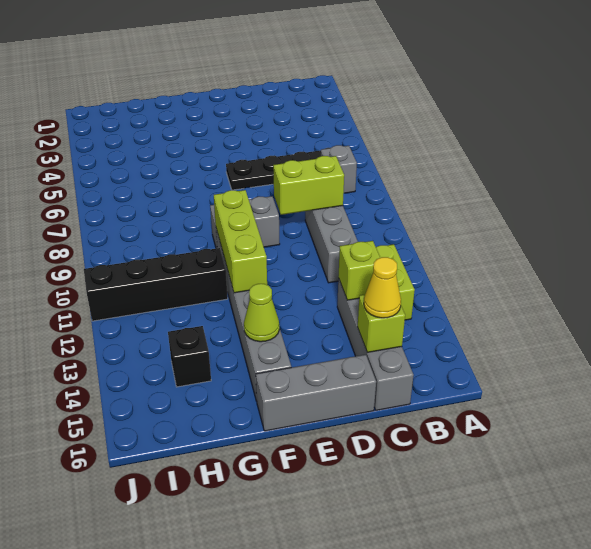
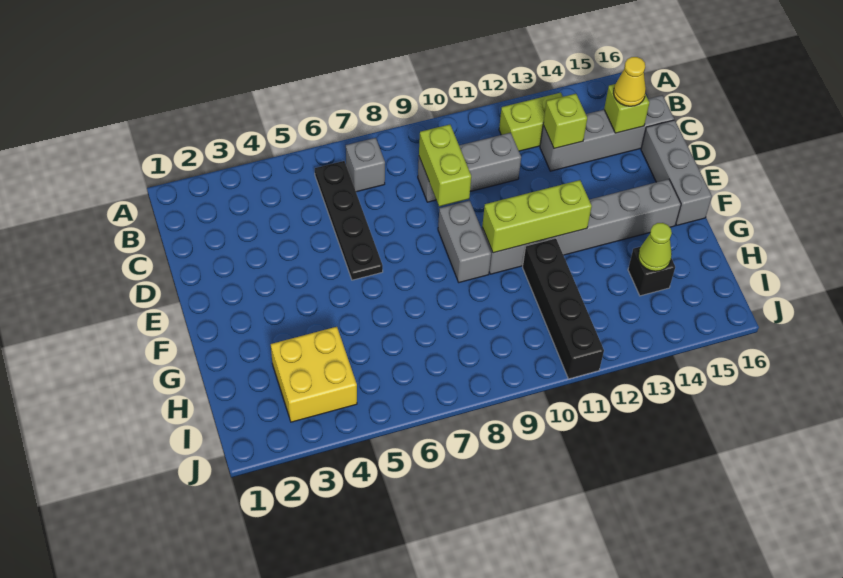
lime cone F14 level 2 -> lime cone H14 level 2
none -> yellow brick H3:I4 level 1

